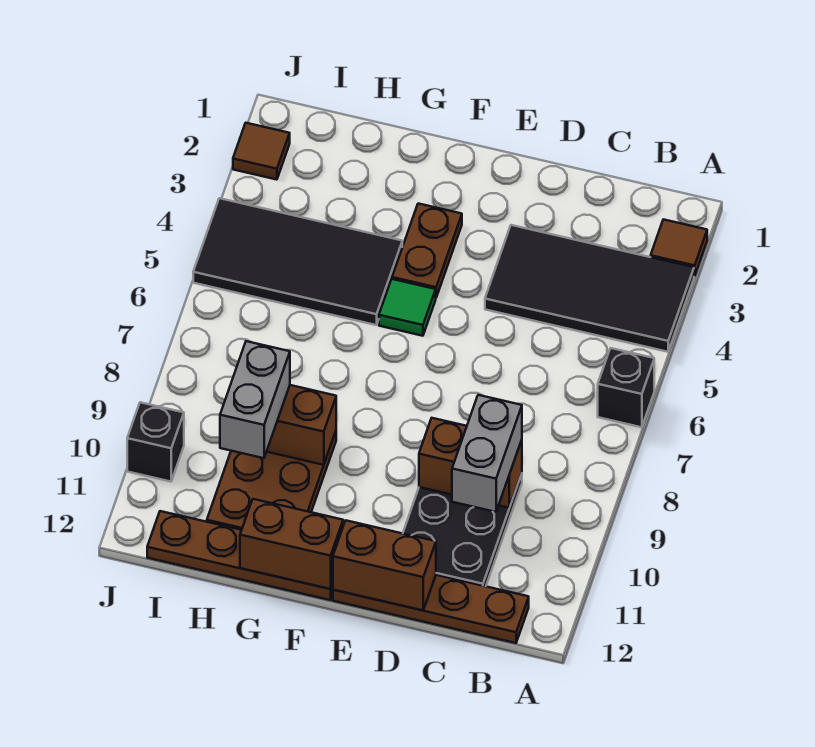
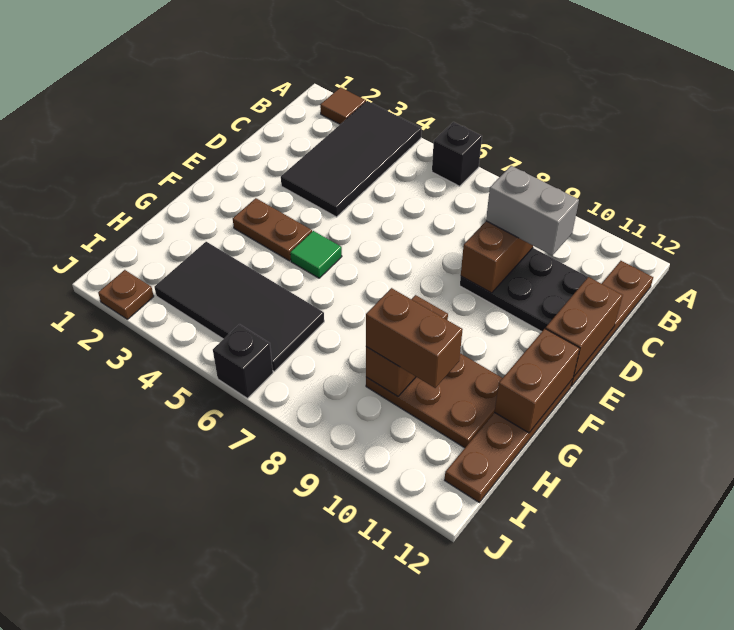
black tile G4:J5 level 1 -> black tile H3:I6 level 1
grey brick H9:H10 level 3 -> brown brick H9:H10 level 3
brown tile J2 level 1 -> brown plate J2 level 1
black brick J10 level 1 -> black brick J6 level 1

